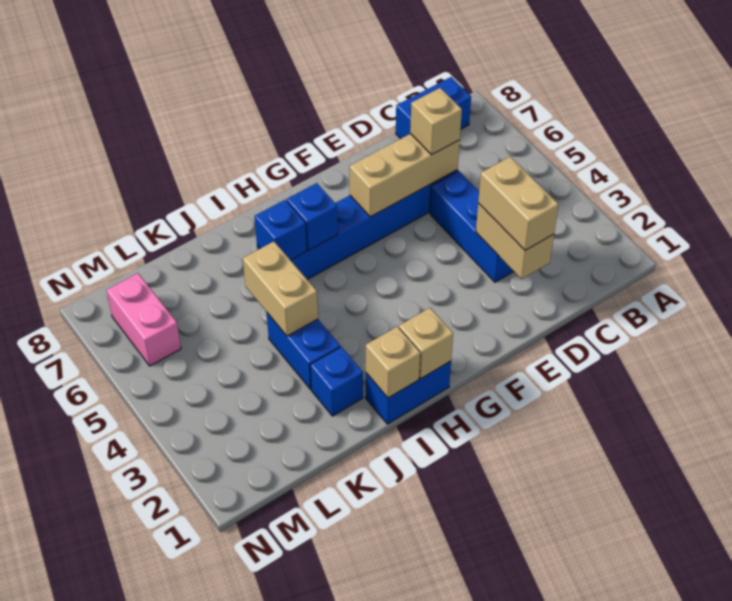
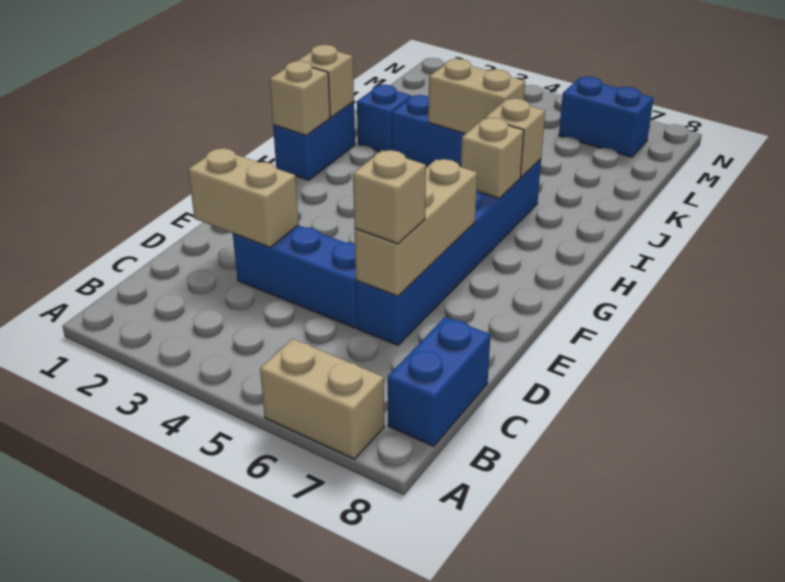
tan brick D2:D3 level 3 -> tan brick A6:A7 level 1
blue brick H6 level 2 -> tan brick H6 level 2
blue brick I6 level 2 -> tan brick I6 level 2
pink brick M6:M7 level 1 -> blue brick M6:M7 level 1

